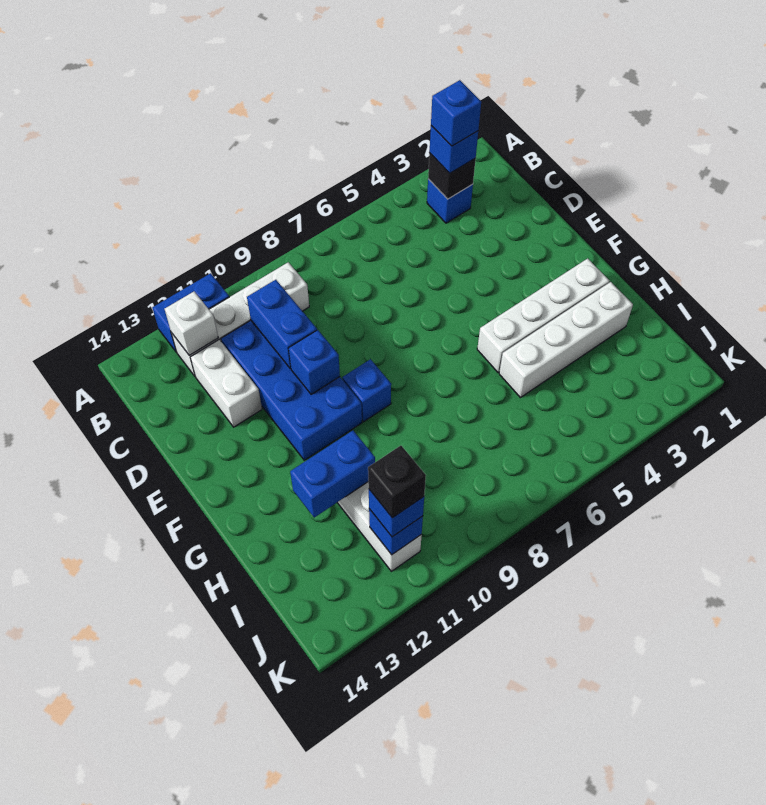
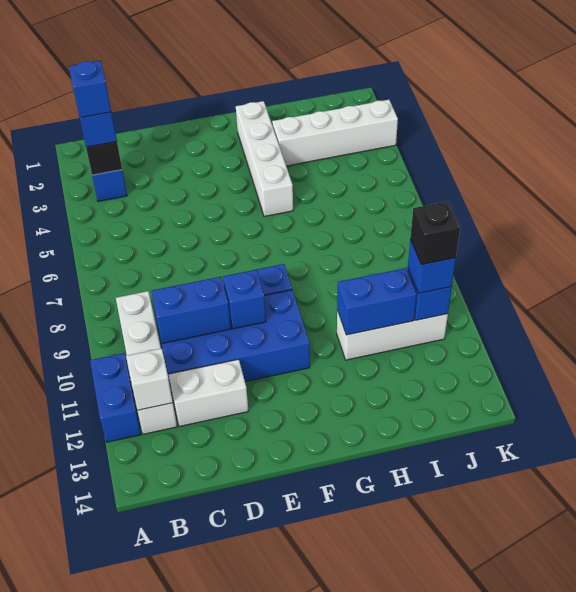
white brick H2:H5 level 1 -> white brick H3:K3 level 1
blue brick H11:H12 level 2 -> blue brick H11:I11 level 2

